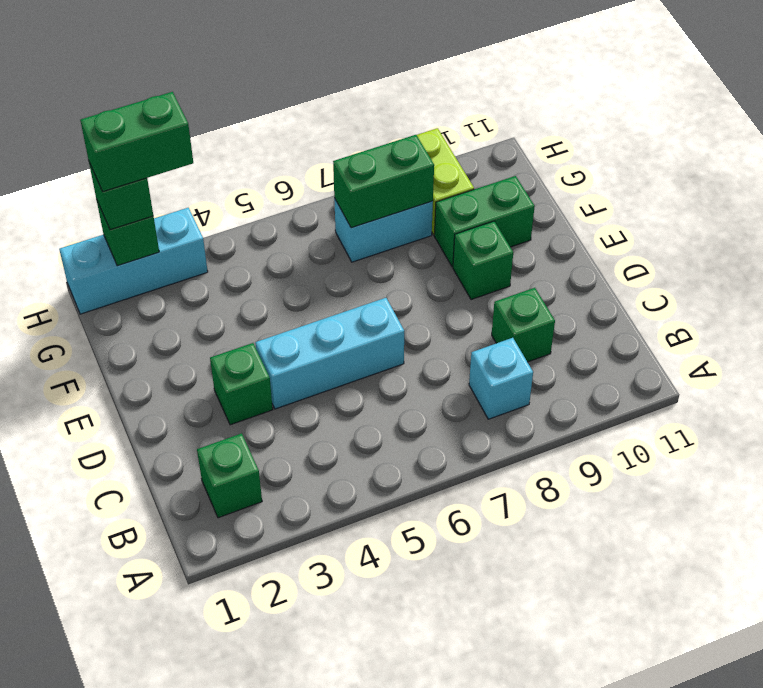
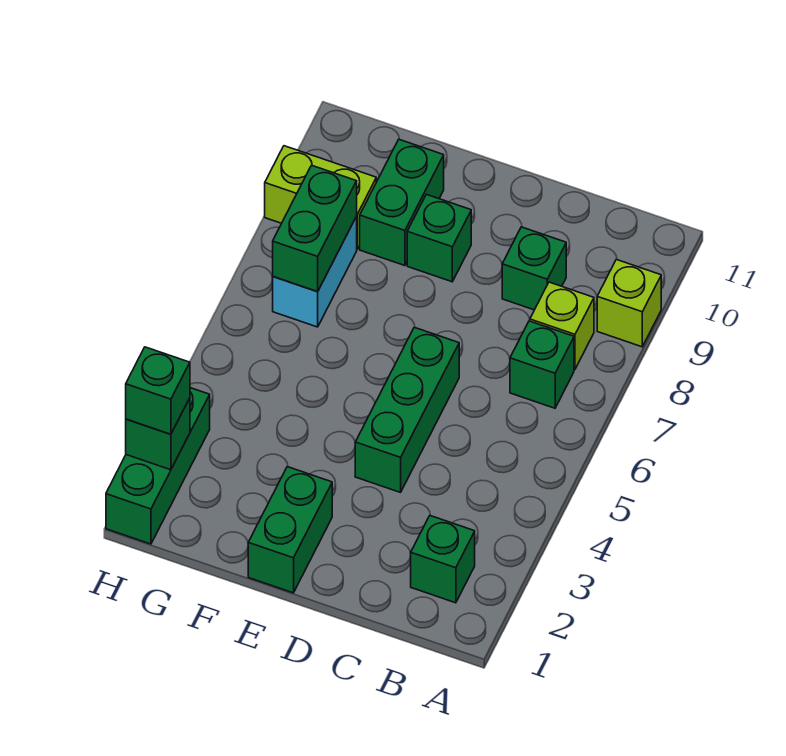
none -> lime brick A9 level 1
cyan brick B8 level 1 -> lime brick B8 level 1
green brick D3 level 1 -> green brick B7 level 1
cyan brick D4:D6 level 1 -> green brick D4:D6 level 1
cyan brick H1:H3 level 1 -> green brick H1:H3 level 1
green brick H2:H3 level 4 -> green brick E1:E2 level 1

